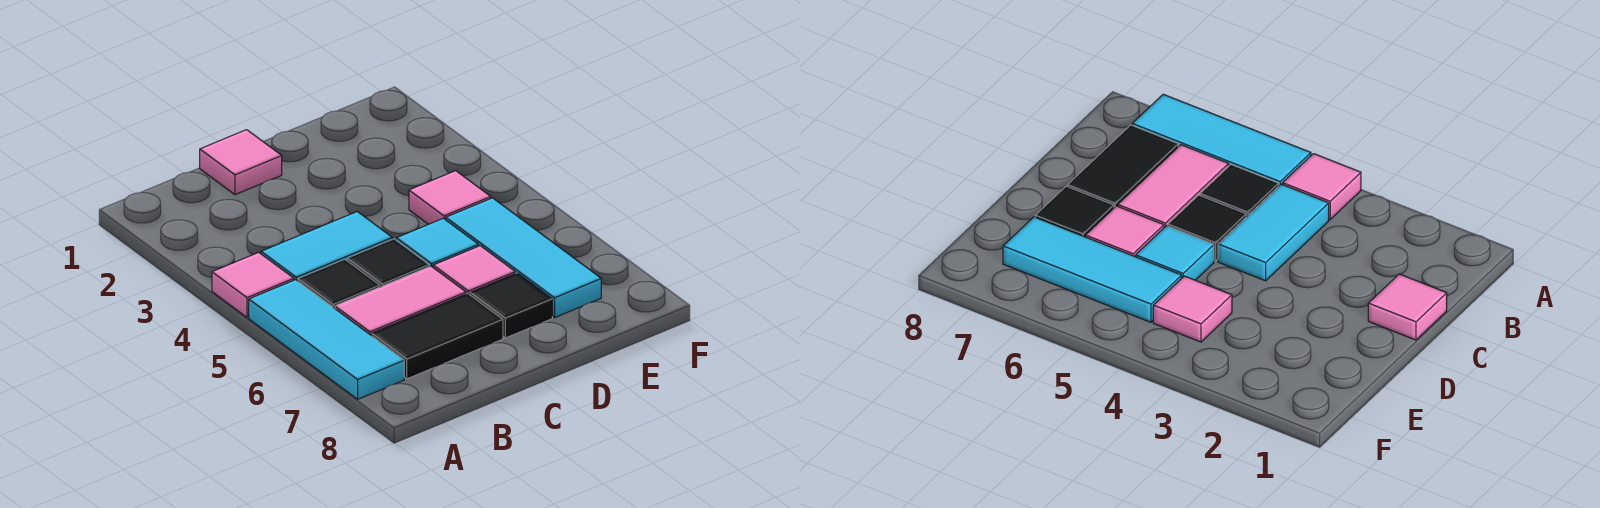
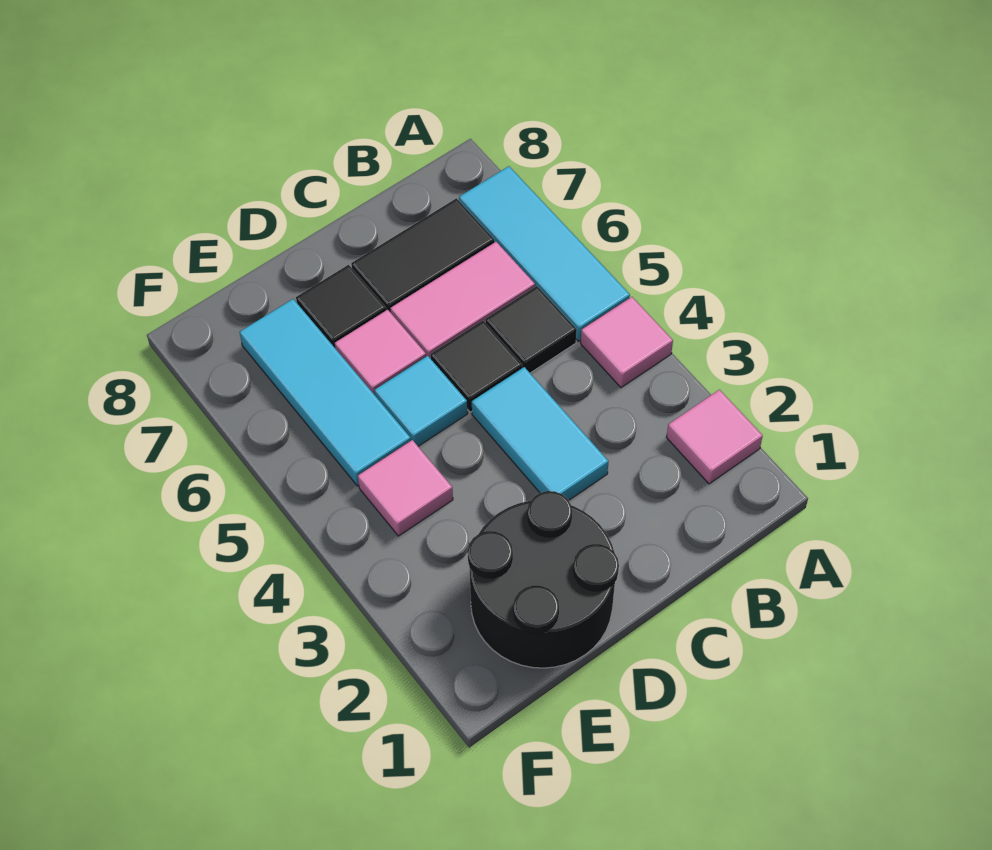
cyan tile B4:C4 level 1 -> cyan tile C3:C4 level 1
pink tile C1 level 1 -> pink tile A2 level 1
none -> black round brick D1:E2 level 1

